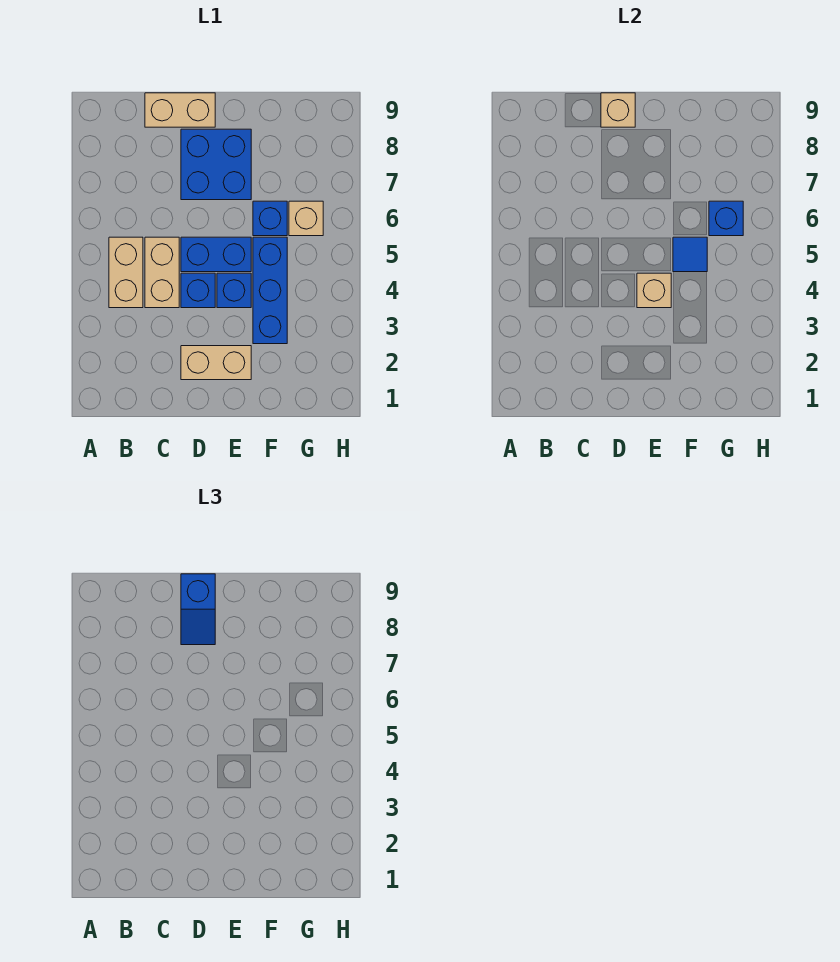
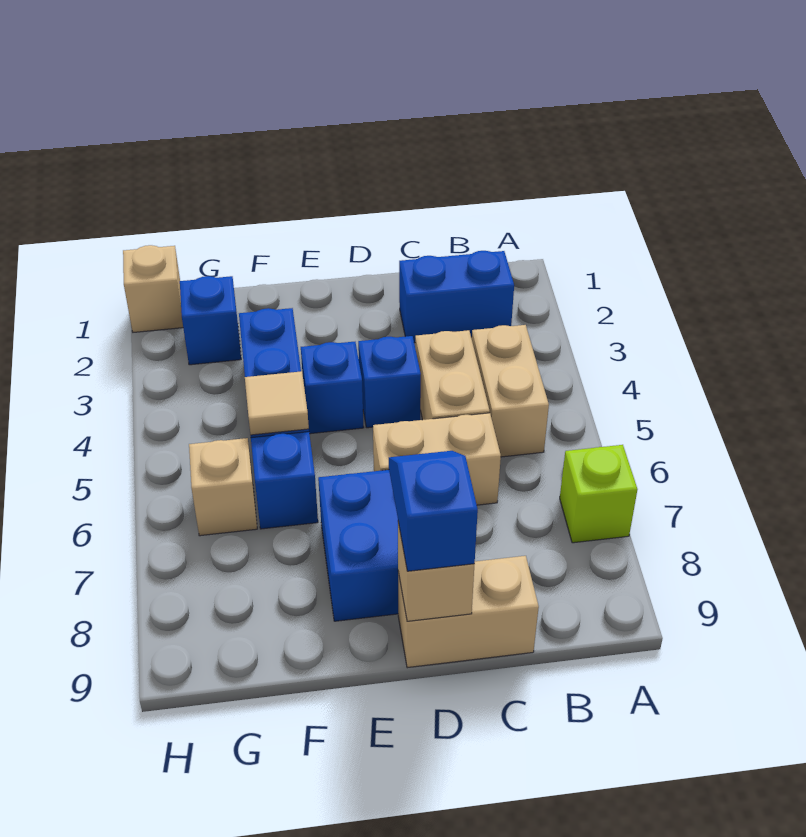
none -> lime brick A7 level 1
tan brick D2:E2 level 1 -> tan brick C6:D6 level 1
blue brick D5:E5 level 1 -> blue brick B2:C2 level 1
tan brick E4 level 2 -> tan brick H1 level 1
blue tile F5 level 2 -> tan tile F5 level 2
blue brick G6 level 2 -> blue brick G2 level 1

